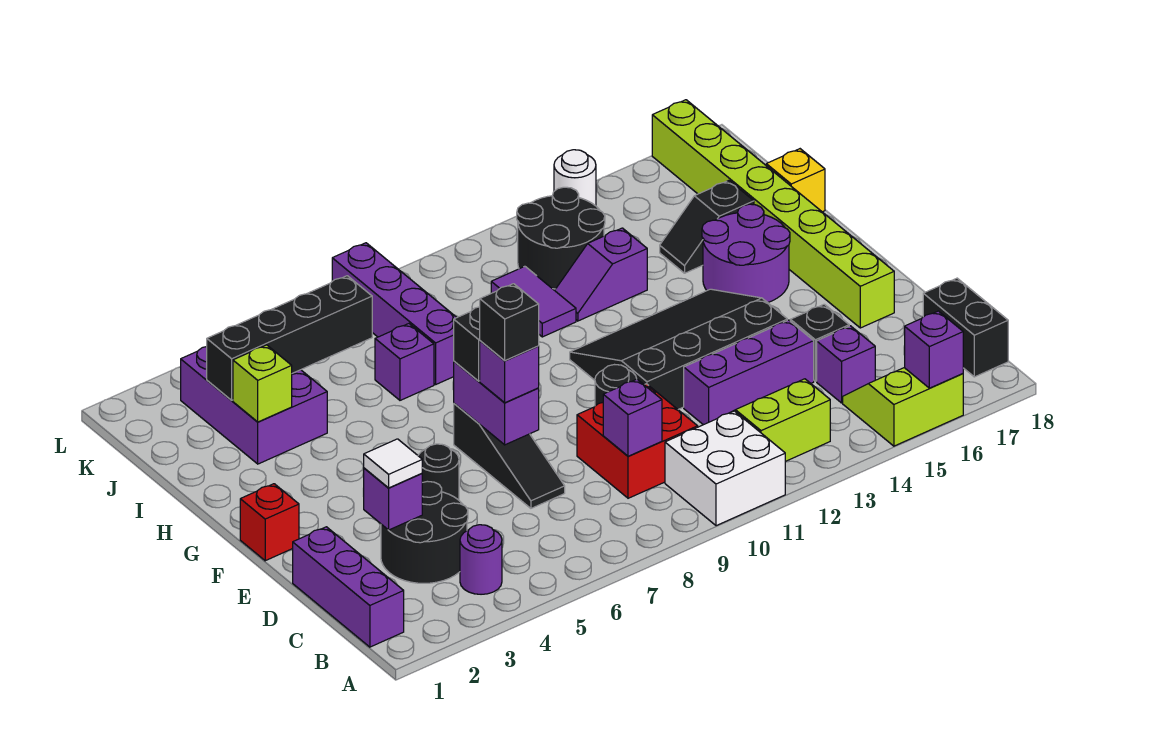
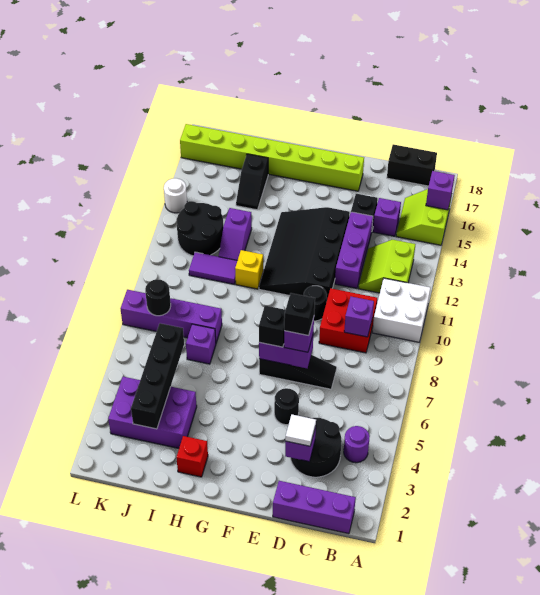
red brick F1 level 1 -> red brick H2 level 1
purple round brick G15:H16 level 1 -> none
lime brick I3 level 2 -> none
yellow brick I18 level 1 -> yellow brick H11 level 1
none -> black round brick K8 level 2

